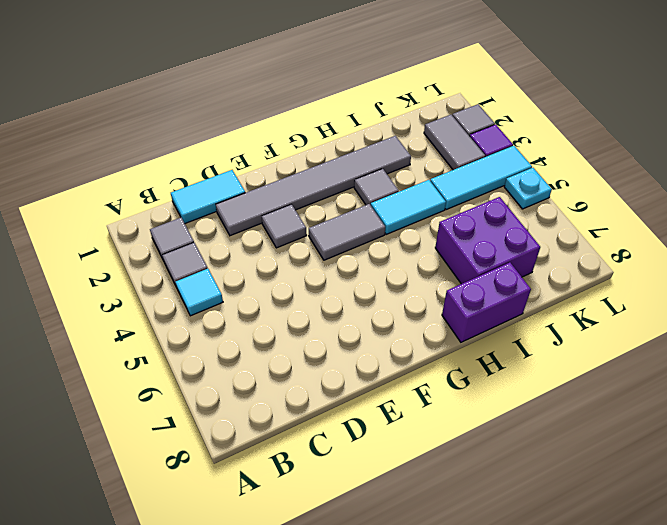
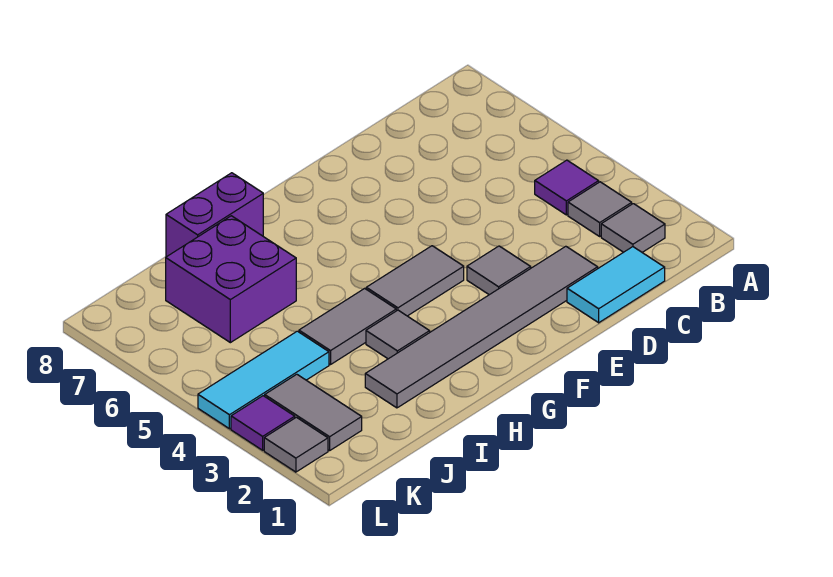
cyan tile B4 level 1 -> purple tile B4 level 1
cyan tile H4:I4 level 1 -> grey tile H4:I4 level 1
cyan plate L5 level 1 -> none

